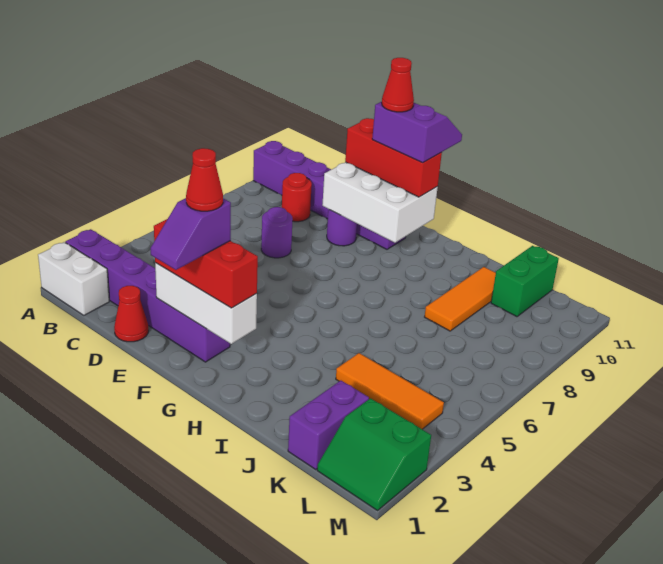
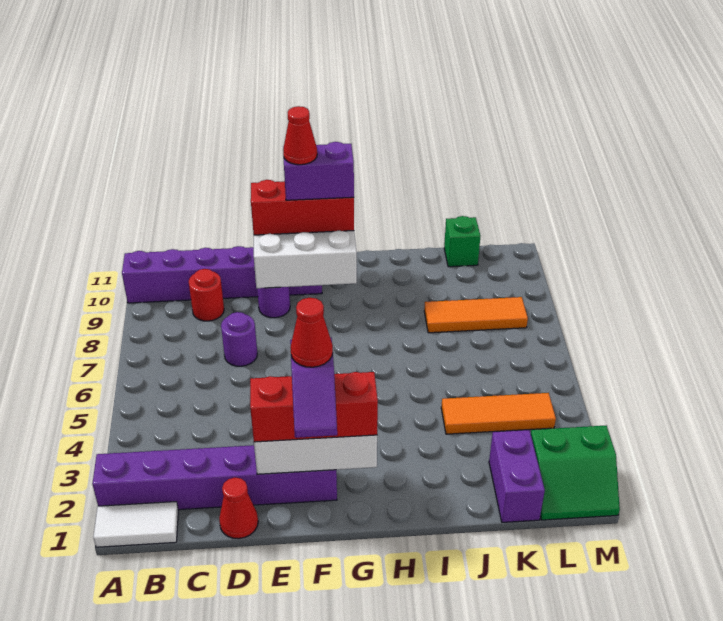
white brick A1:B1 level 1 -> white tile A1:B1 level 1
orange tile J8:J10 level 1 -> orange tile J8:L8 level 1
green brick K10:K11 level 1 -> green brick K11 level 1

